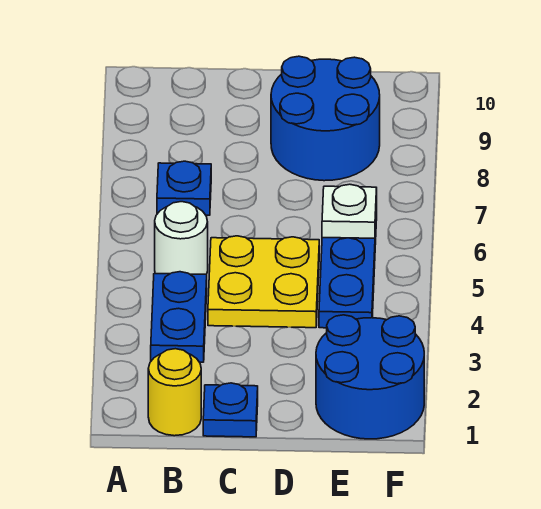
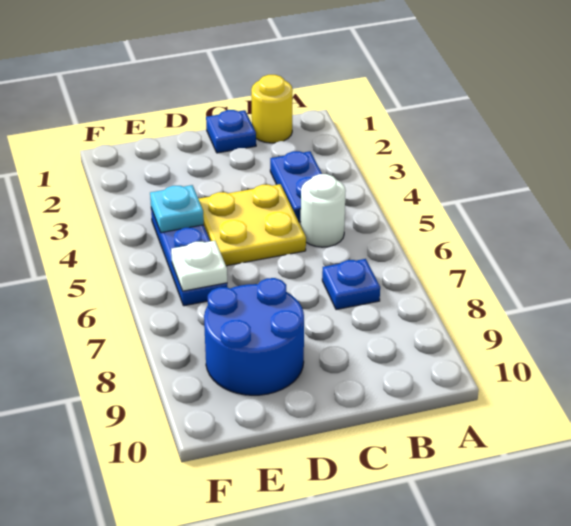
blue round brick E1:F2 level 1 -> none
none -> cyan plate E4 level 2

